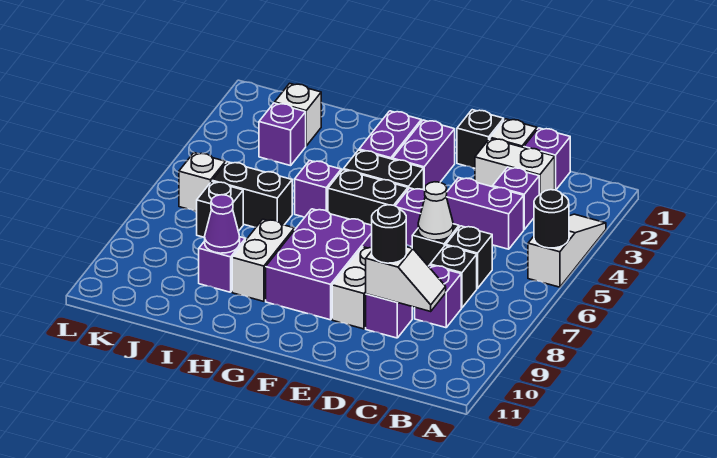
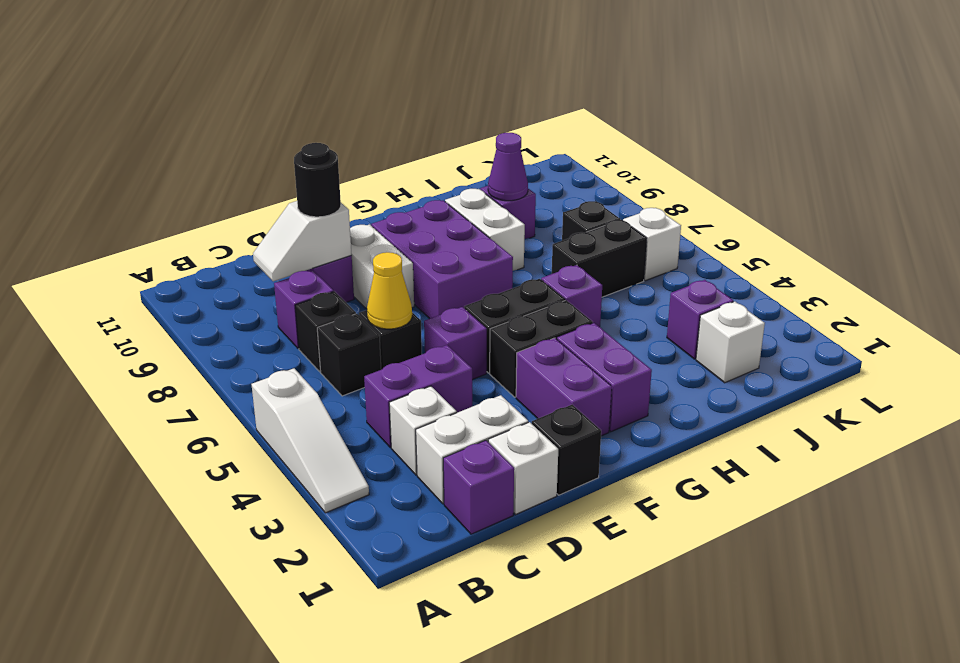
black round brick A5 level 2 -> none
purple brick C3 level 1 -> white brick C3 level 1
white cone D6 level 2 -> yellow cone D6 level 2

